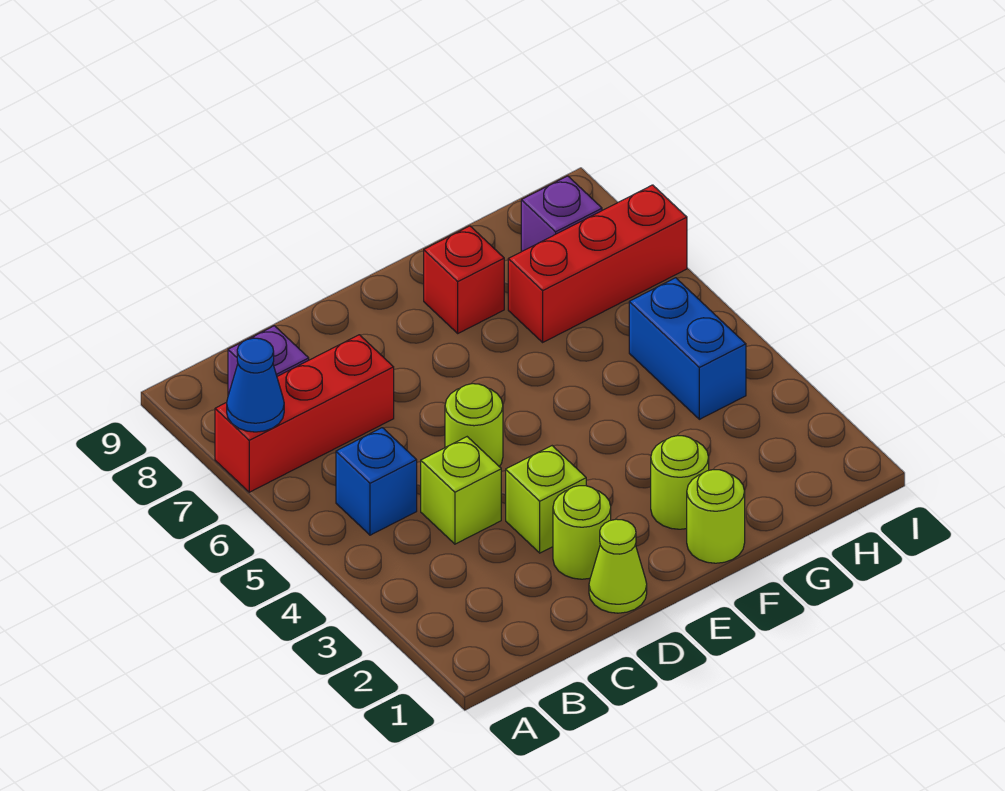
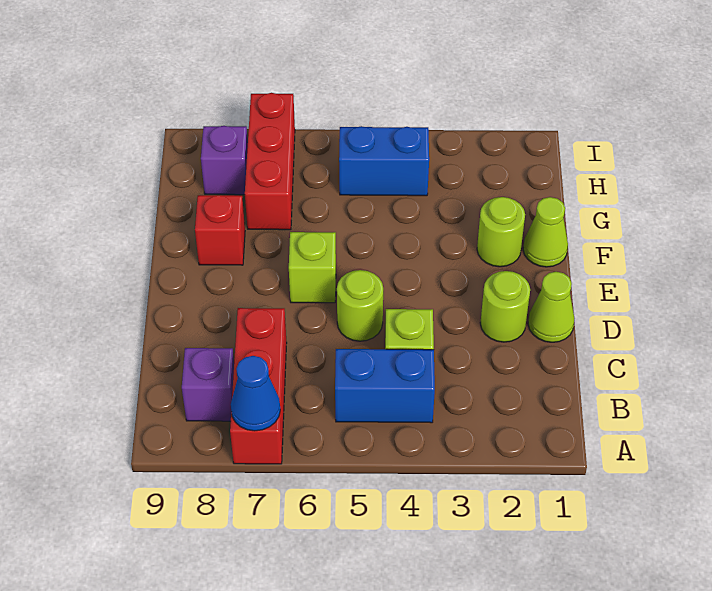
blue brick B5 level 1 -> blue brick B4:B5 level 1
lime brick D3 level 1 -> lime brick E6 level 1
lime round brick F1 level 1 -> lime cone F1 level 1

